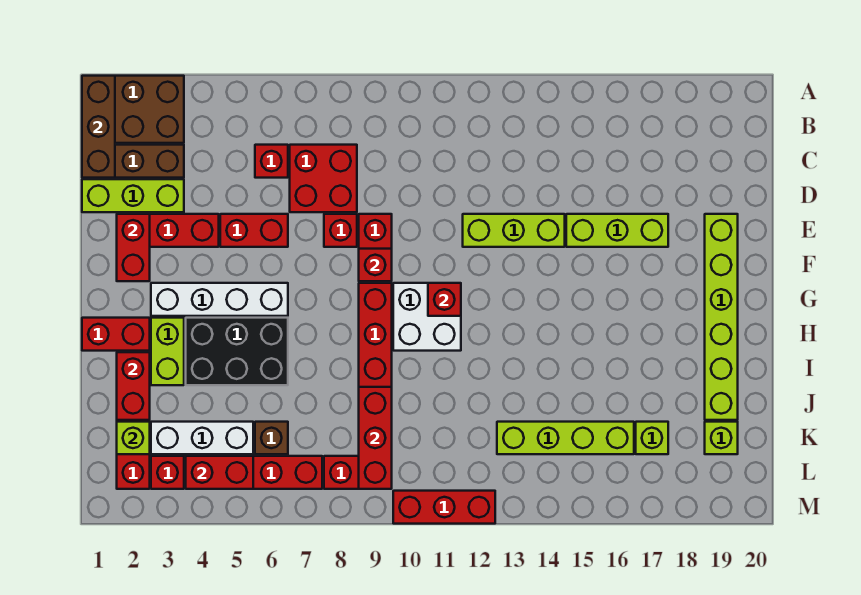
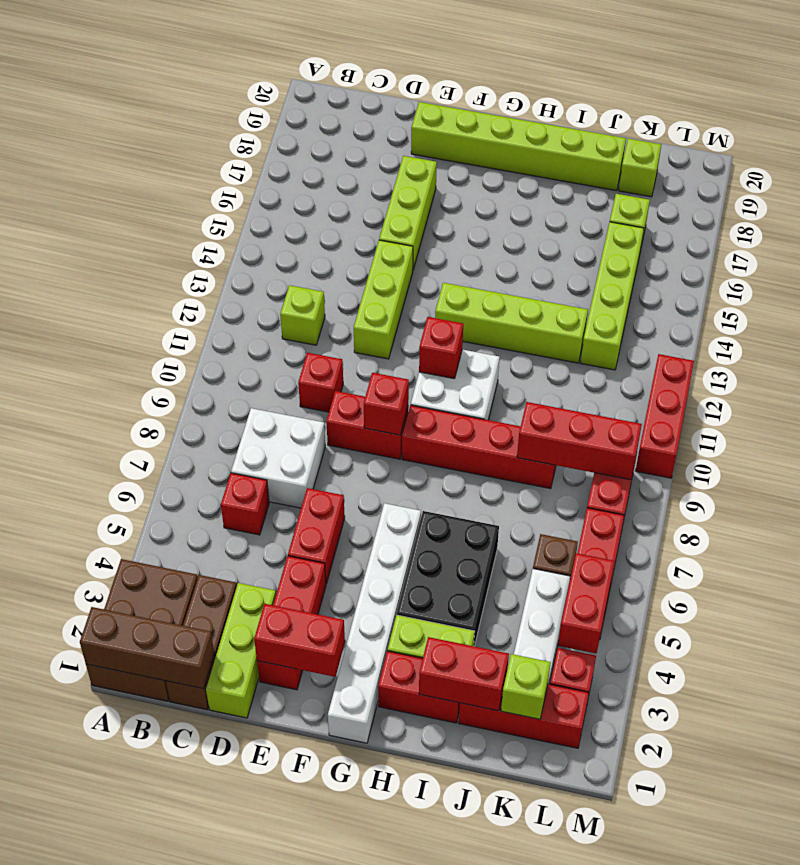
red brick C7:D8 level 1 -> white brick C7:D8 level 1
none -> lime brick C12 level 1
red brick E8 level 1 -> red brick D10 level 1
white brick G3:G6 level 1 -> white brick G1:G6 level 1
none -> lime brick G13:J13 level 1
red brick H1:H2 level 1 -> red brick H2:I2 level 1

